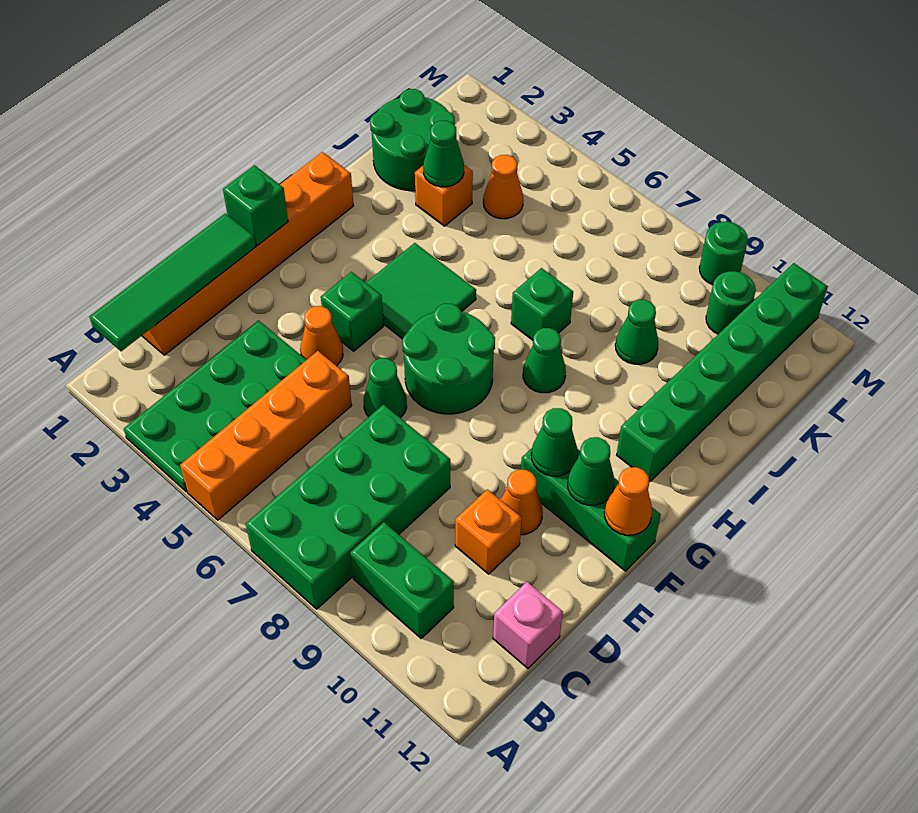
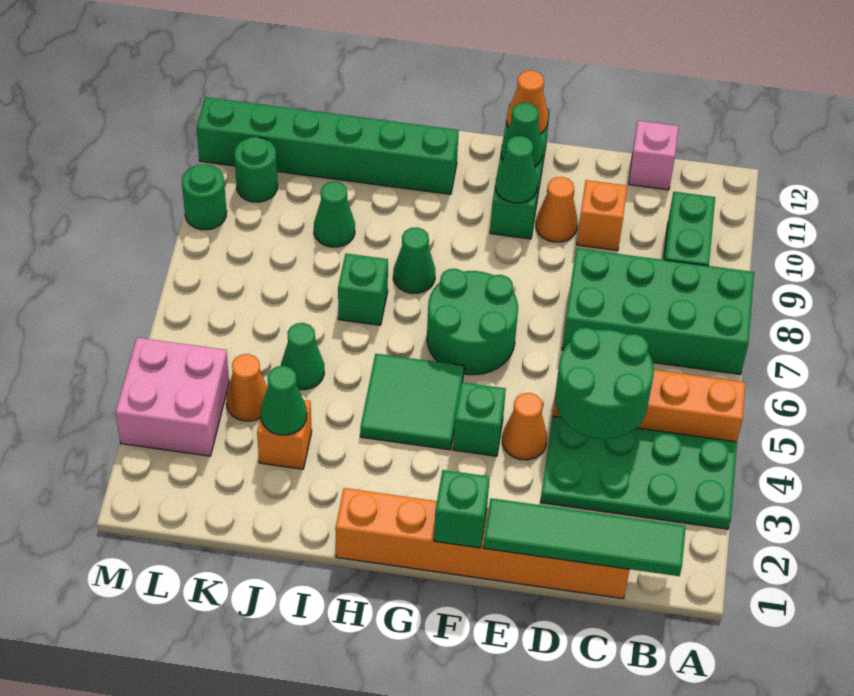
green cone E6 level 1 -> green cone J5 level 1
green round brick J1:K2 level 1 -> green round brick C4:D5 level 2
none -> pink brick L3:M4 level 1

